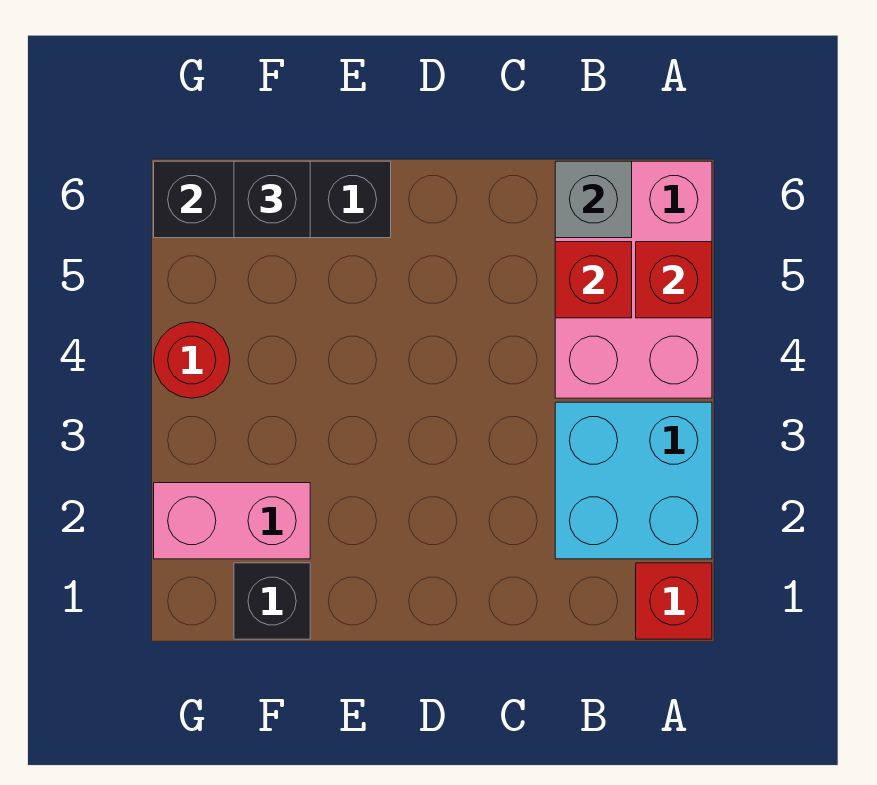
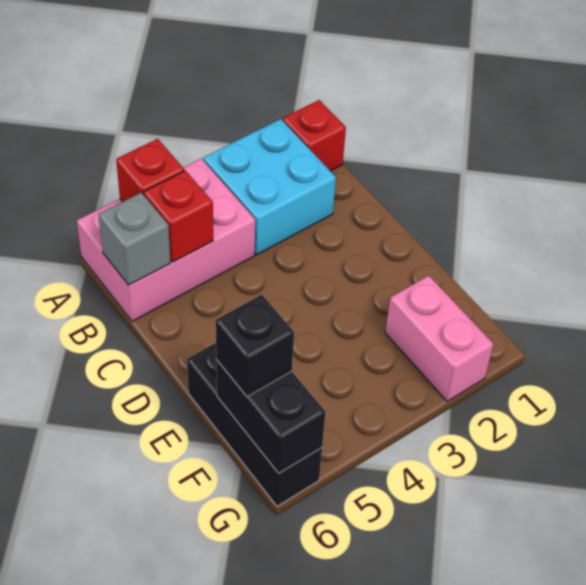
black brick F1 level 1 -> none
red round brick G4 level 1 -> none

